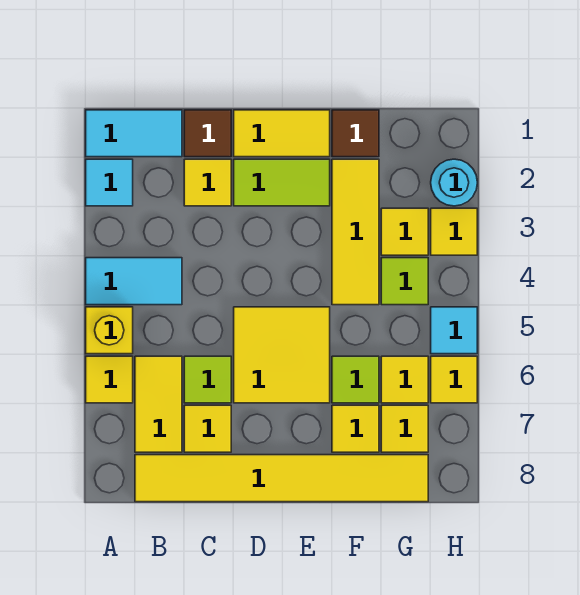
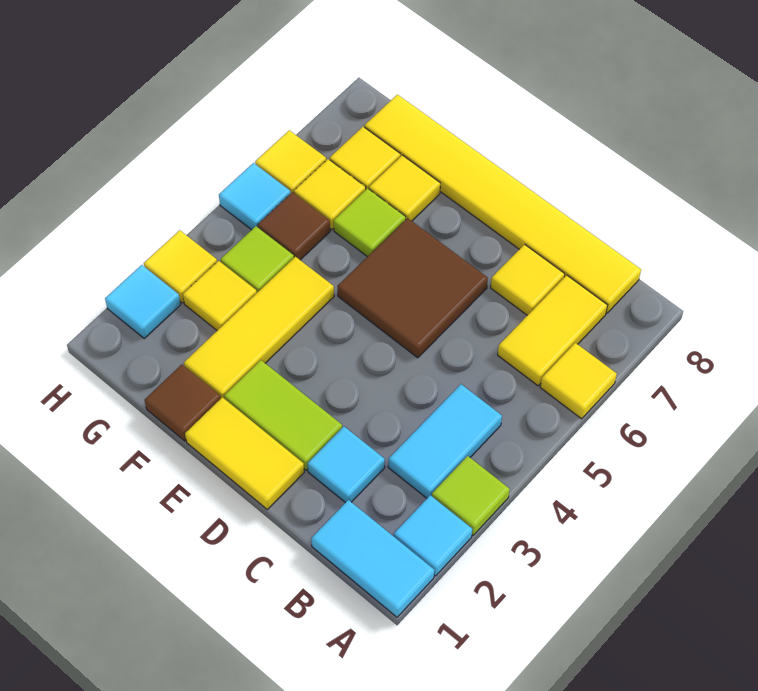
cyan tile A4:B4 level 1 -> cyan tile B3:B4 level 1
yellow brick A5 level 1 -> none
brown tile C1 level 1 -> brown tile G5 level 1
yellow tile C2 level 1 -> cyan tile C2 level 1
lime tile C6 level 1 -> lime tile A3 level 1
yellow tile D5:E6 level 1 -> brown tile D5:E6 level 1
cyan round brick H2 level 1 -> cyan tile H2 level 1

